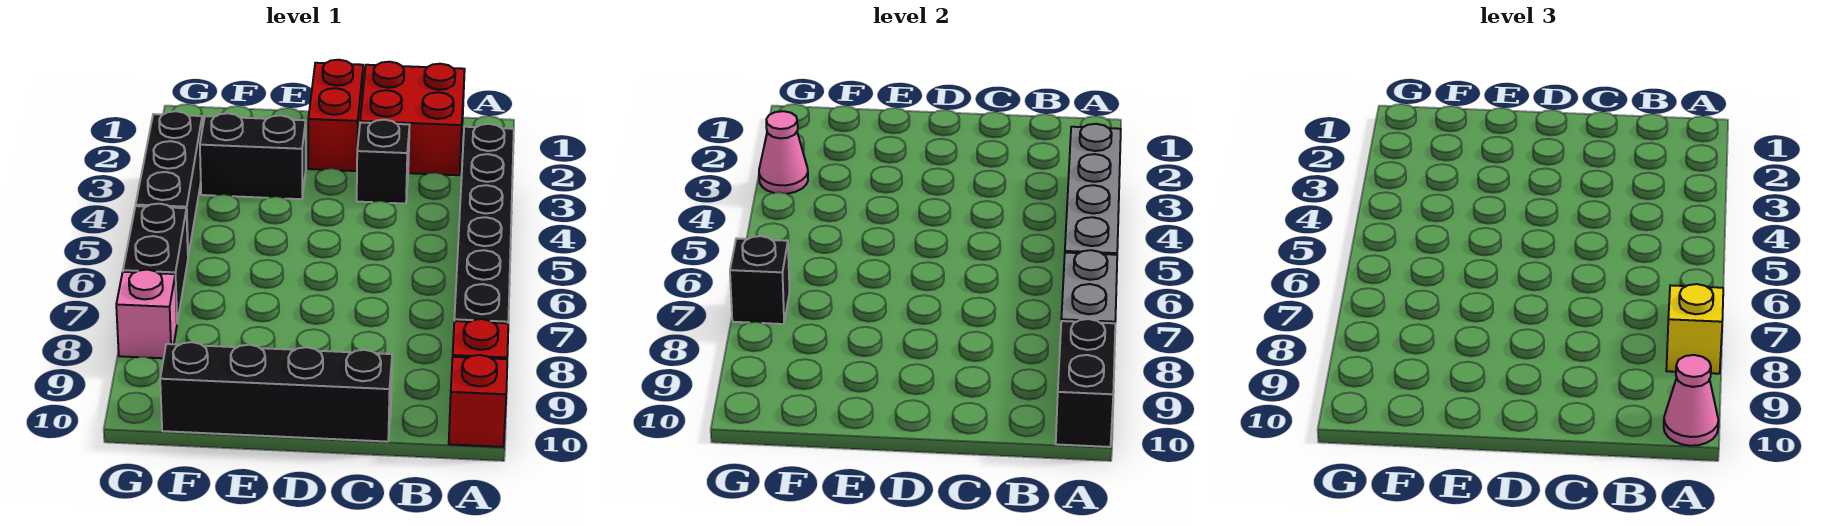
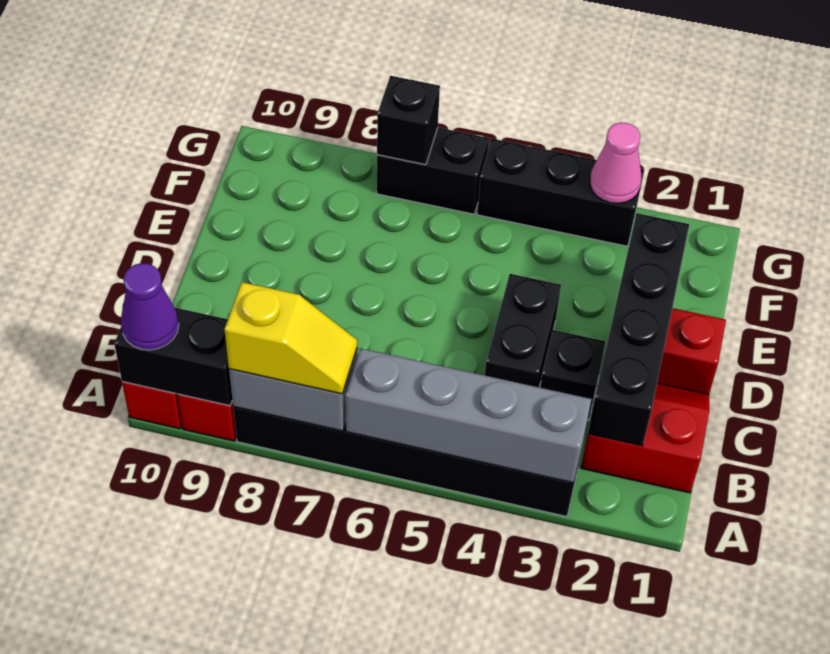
pink cone A10 level 3 -> purple cone A10 level 3
red brick B1:C2 level 1 -> red slope B1:C2 level 1 top B
black brick C10:F10 level 1 -> black brick B2:E2 level 2
black brick E3:F3 level 1 -> black brick C4:D4 level 1
pink brick G8 level 1 -> none

